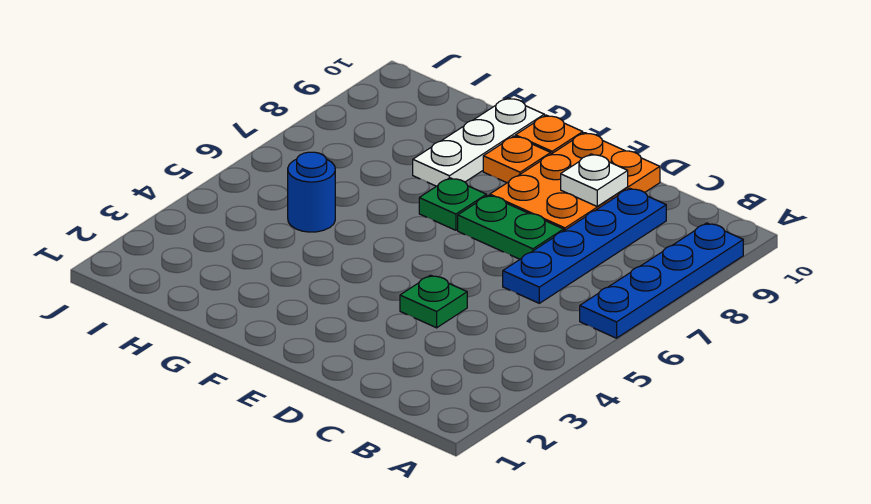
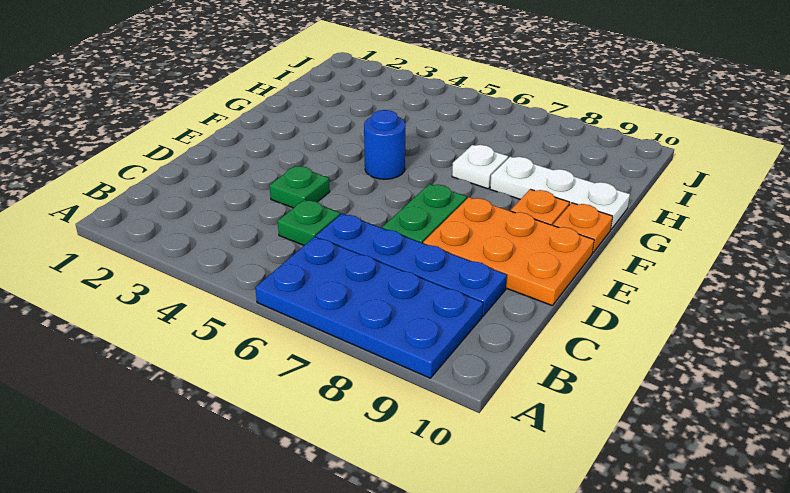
blue plate A6:A9 level 1 -> blue plate A6:B9 level 1
white plate D9 level 2 -> white plate G7 level 1
green plate F7 level 1 -> green plate C5 level 1
blue round brick H5 level 1 -> blue round brick F5 level 1

